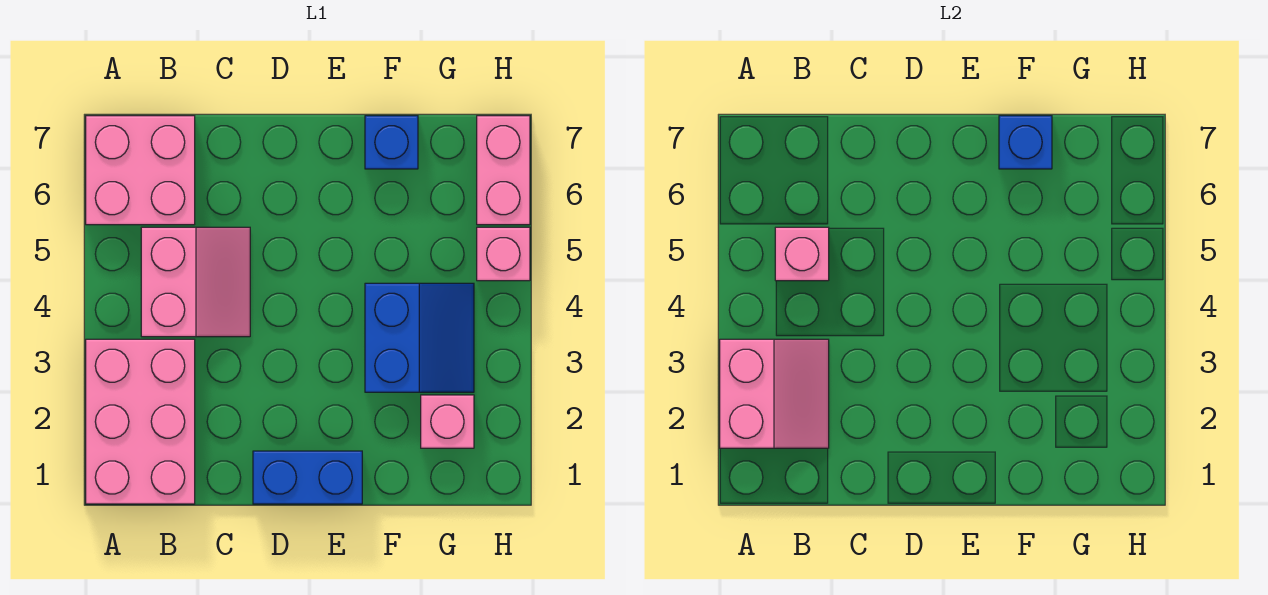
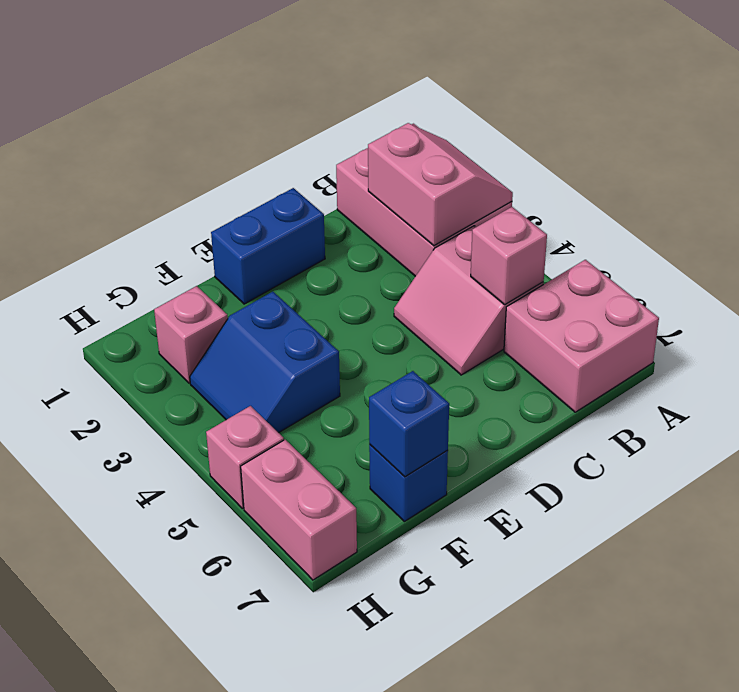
pink slope A2:B3 level 2 top A -> pink slope A2:B3 level 2 top B

